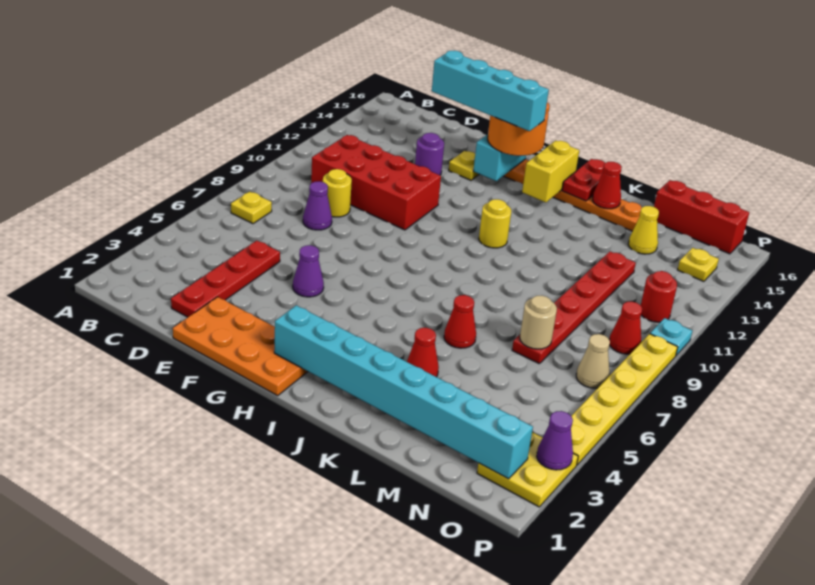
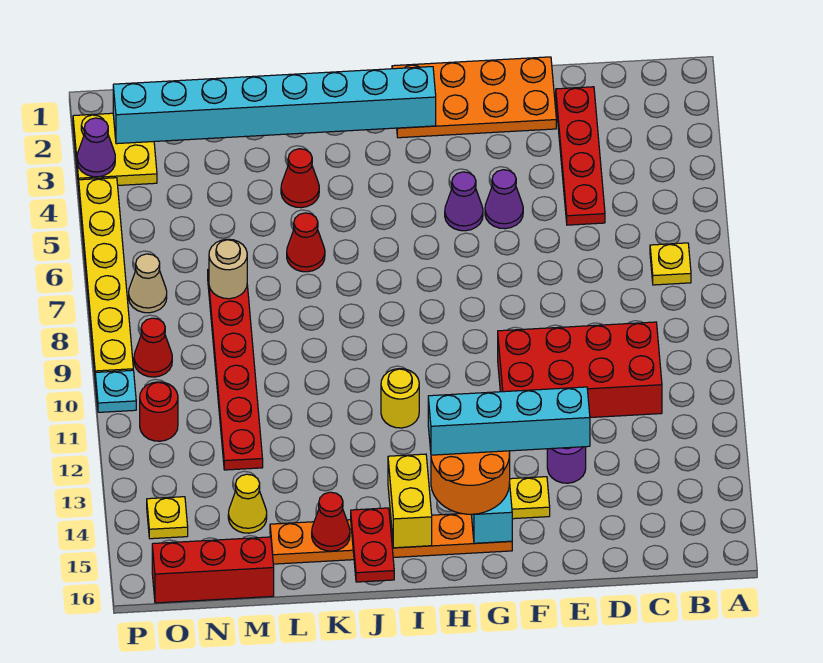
purple cone D8 level 1 -> purple cone G5 level 1
yellow round brick D9 level 1 -> none

